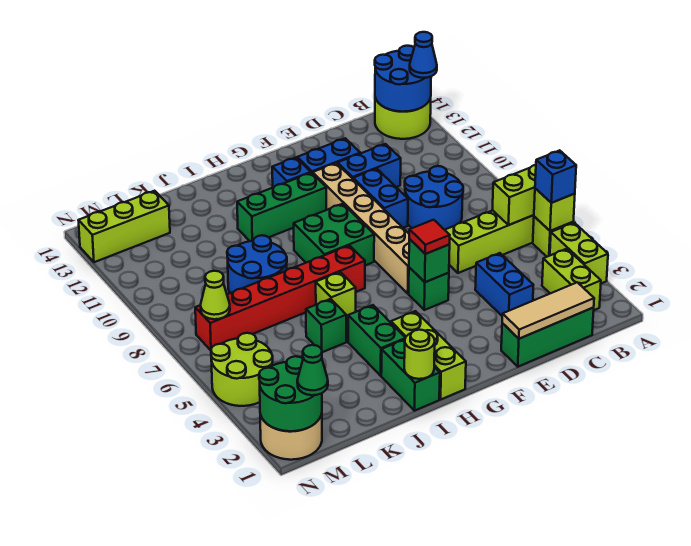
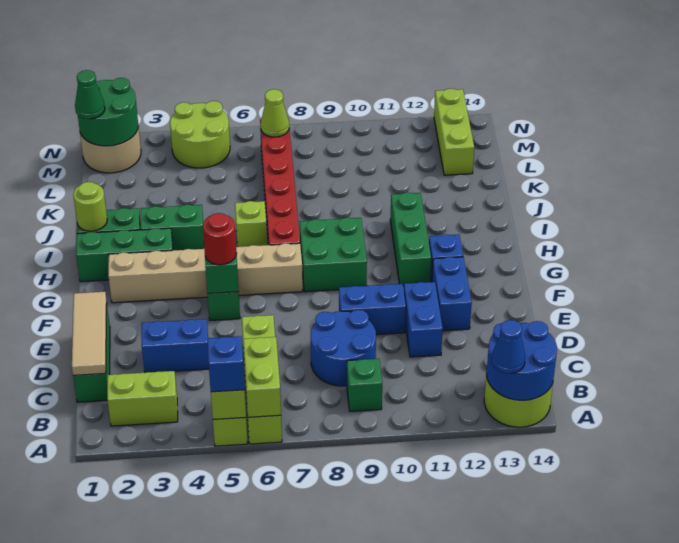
lime brick A3:A4 level 1 -> none
red tile F5 level 3 -> red round brick F5 level 3
tan brick F6:F11 level 1 -> tan brick G2:G7 level 1
lime brick H1:H3 level 1 -> green brick H1:H3 level 1
green brick J5 level 1 -> green brick B9 level 1
blue round brick J8:K9 level 1 -> none

